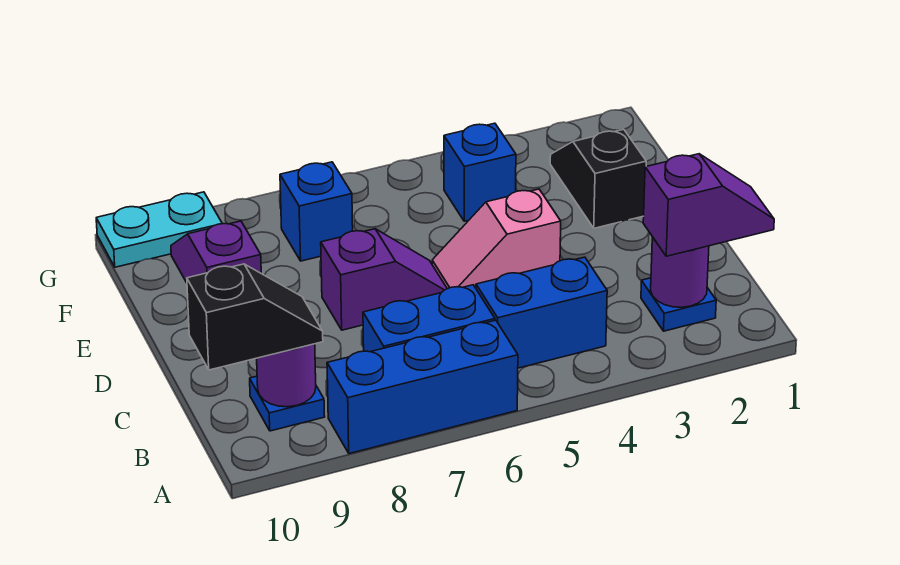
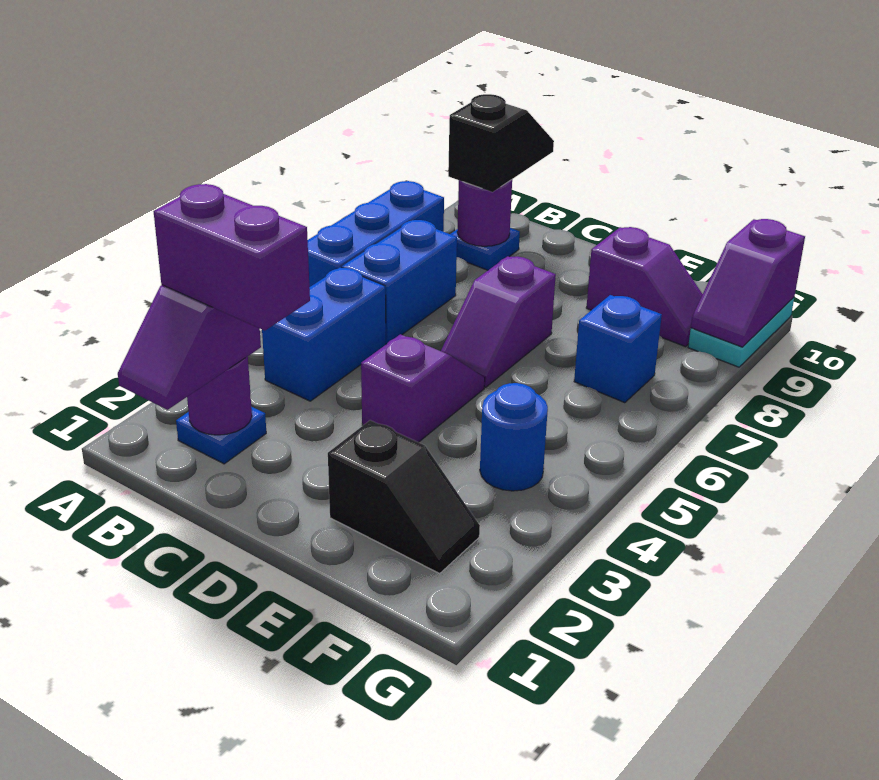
none -> purple brick B2:C2 level 4
black slope B9:B10 level 3 top 10 -> black slope B9:B10 level 3 top 9
pink slope D4:D5 level 1 top 4 -> purple slope D4:D5 level 1 top 4
blue brick F4 level 1 -> blue round brick F4 level 1
none -> purple slope G9:G10 level 2 top 10

